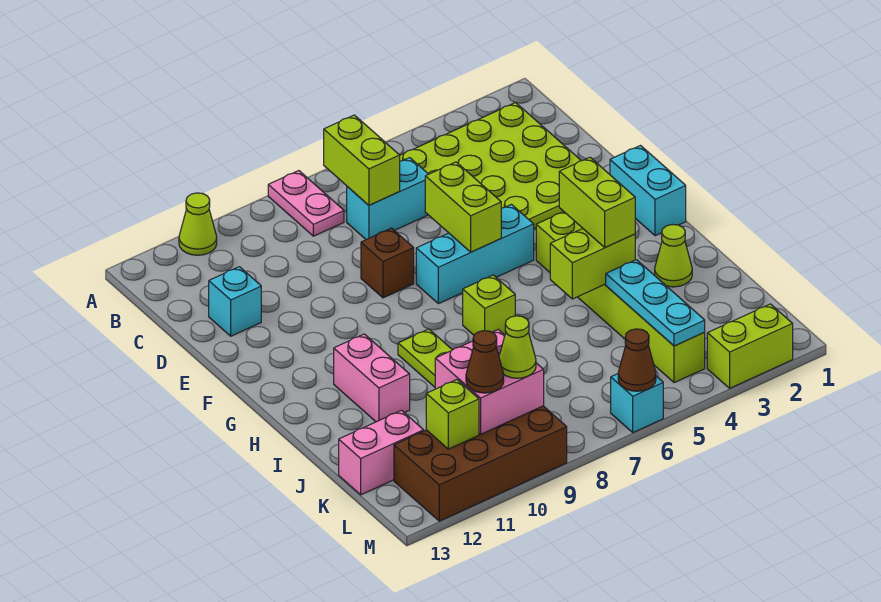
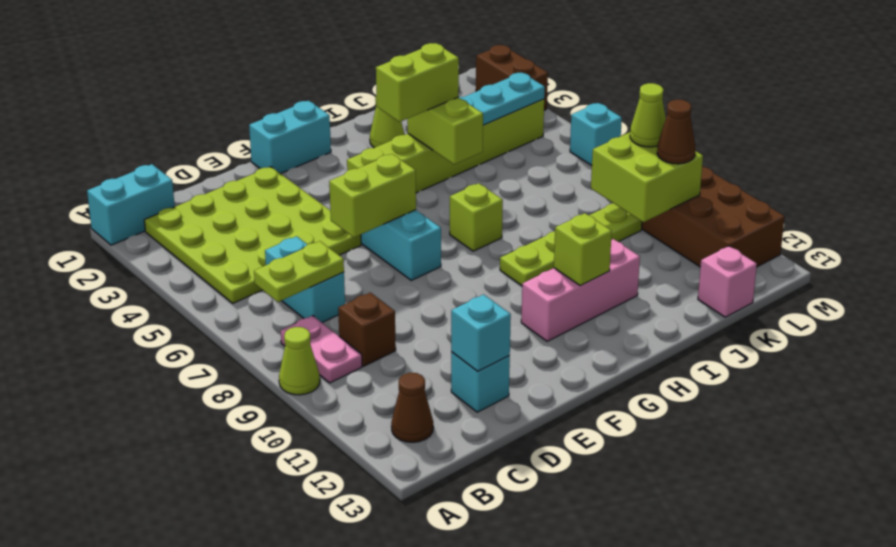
none -> cyan brick A1:B1 level 1
pink plate A8:B8 level 1 -> pink plate B8:B9 level 1
lime cone A11 level 1 -> lime cone A9 level 1
lime brick B7:C7 level 2 -> lime plate B7:C7 level 2
none -> cyan brick D12 level 2
brown brick E8 level 1 -> brown brick C9 level 1
pink brick H11:I11 level 1 -> pink brick G11:I11 level 1
pink brick K9:L10 level 2 -> lime brick K9:L10 level 2
pink brick K12:K13 level 1 -> pink brick K13 level 1
lime brick L11 level 2 -> lime brick H11 level 2
lime brick M2:M3 level 1 -> brown brick M2:M3 level 1
brown cone M6 level 2 -> brown cone B12 level 1

